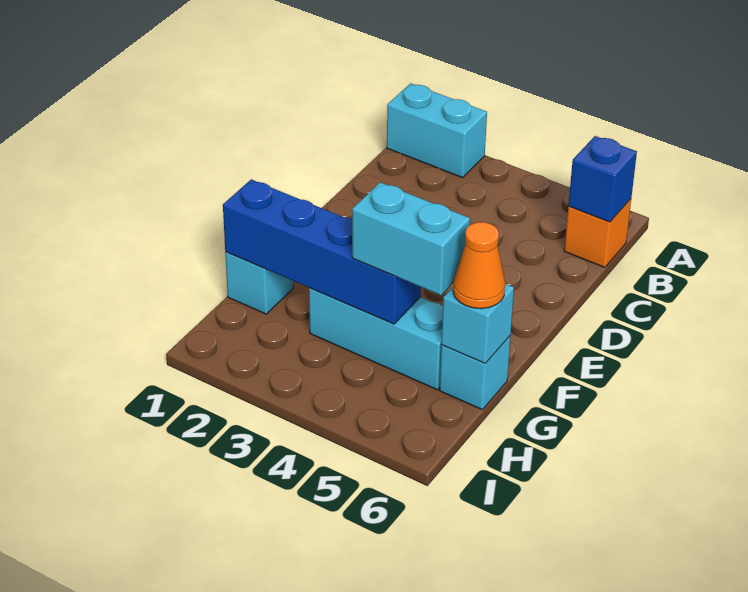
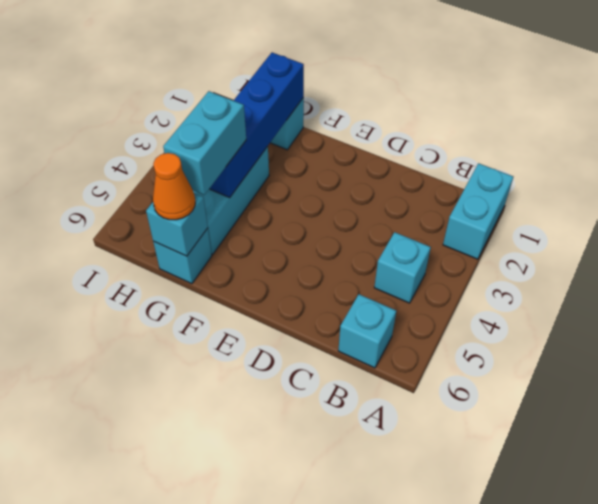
none -> cyan brick B4 level 1
orange brick B6 level 1 -> cyan brick B6 level 1
blue brick B6 level 2 -> none

